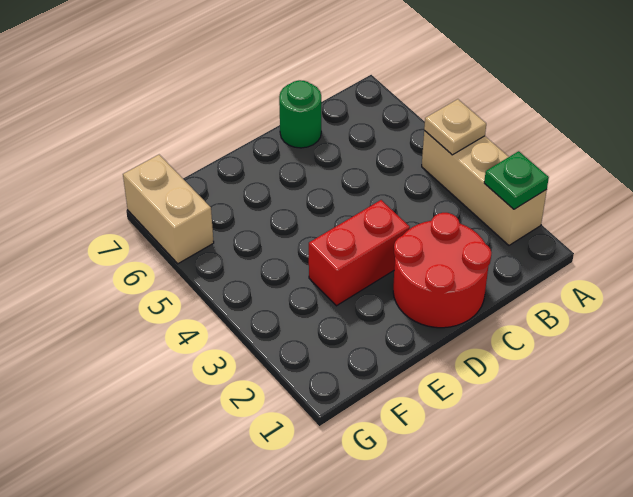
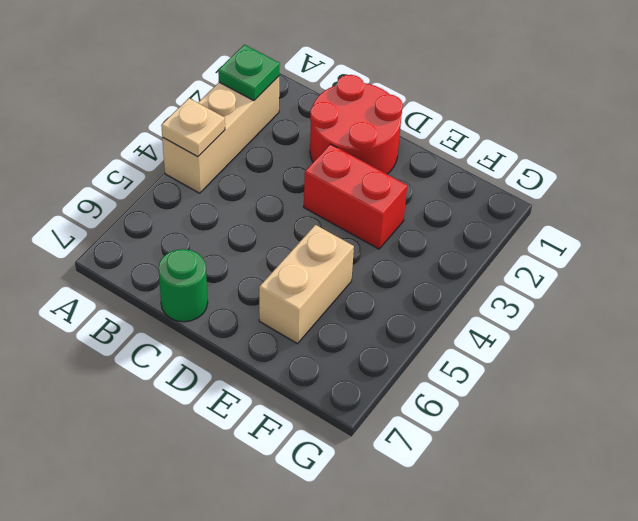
tan brick G6:G7 level 1 -> tan brick E5:E6 level 1

